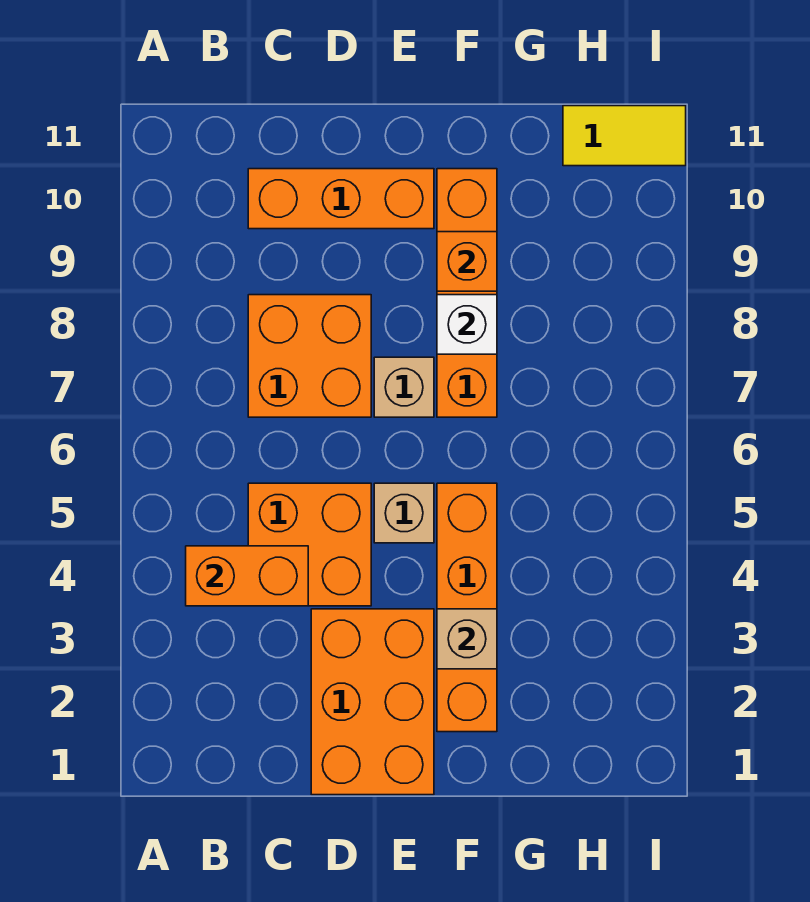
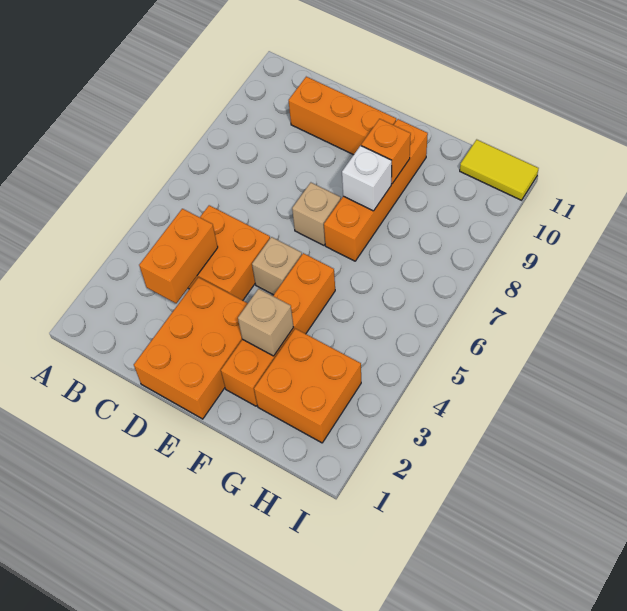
orange brick B4:C4 level 2 -> orange brick C3:C4 level 2
orange brick C7:D8 level 1 -> orange brick G2:H3 level 1

